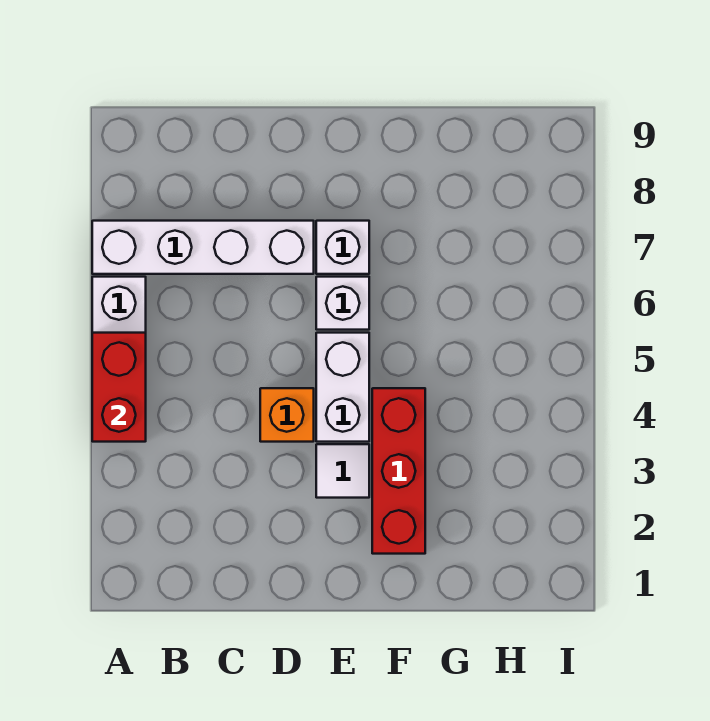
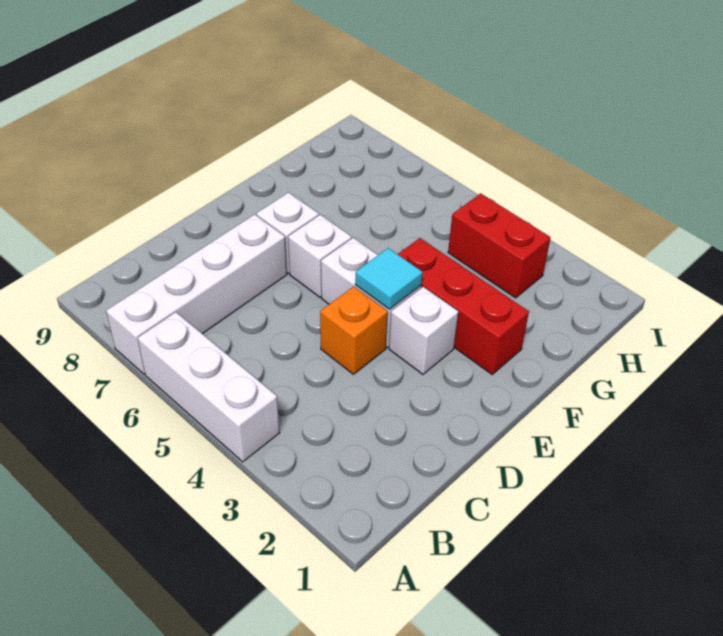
red brick A4:A5 level 2 -> red brick H3:H4 level 1
white tile E3 level 1 -> white brick E3 level 1
none -> cyan tile E4 level 2

